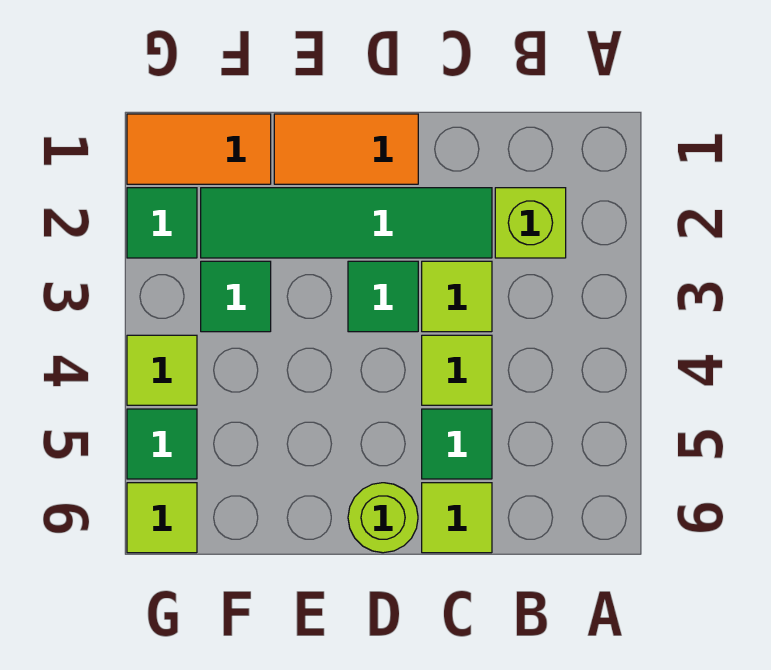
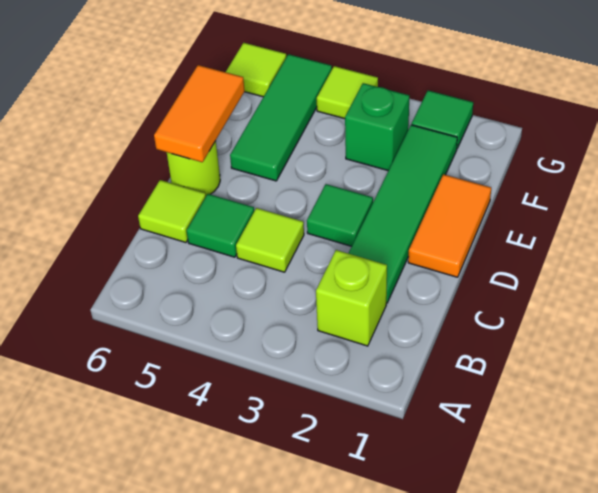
lime tile C3 level 1 -> none
orange tile F1:G1 level 1 -> orange tile D6:E6 level 2
green tile F3 level 1 -> green brick F3 level 1
green tile G5 level 1 -> green tile E5:G5 level 1

